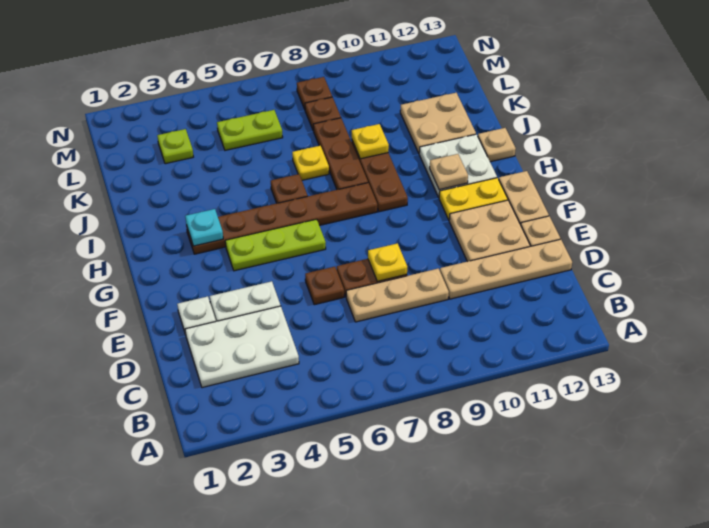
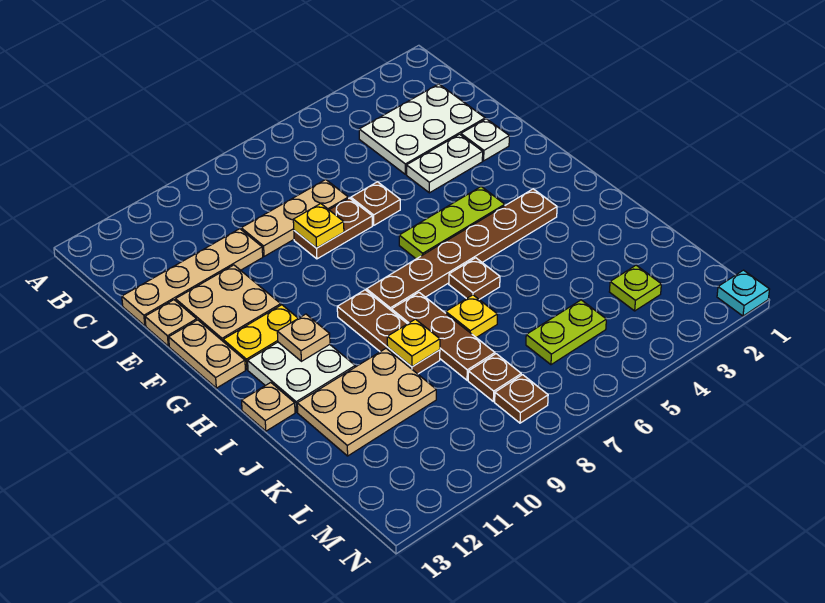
cyan plate H3 level 2 -> cyan plate N1 level 1
tan plate J11:K12 level 1 -> tan plate J10:K12 level 1

